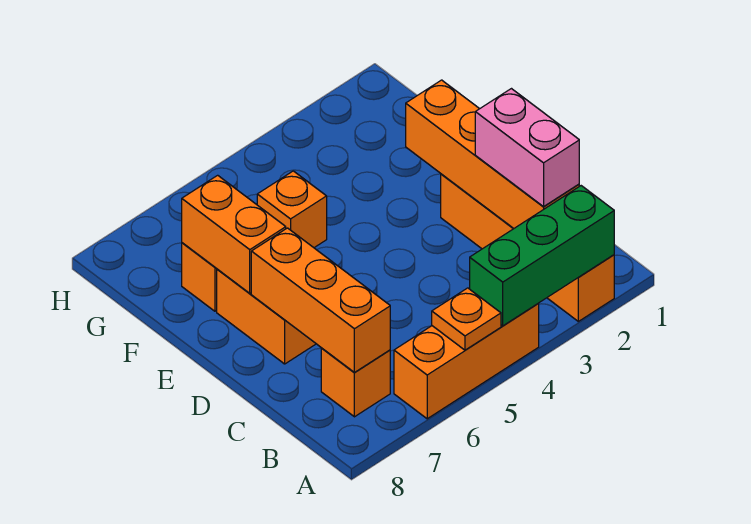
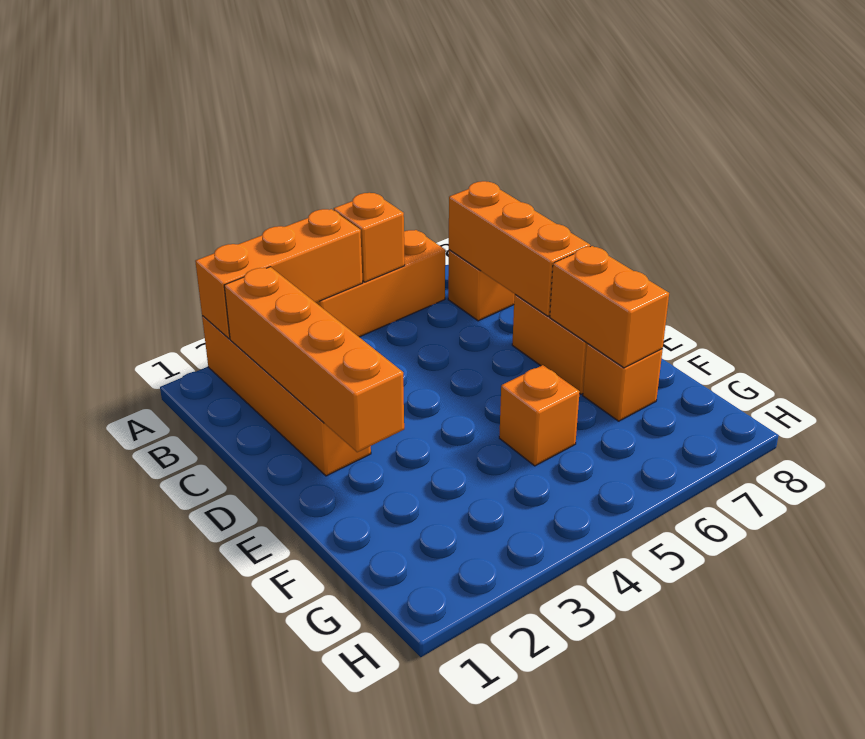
green brick A2:A4 level 2 -> orange brick A2:A4 level 2
orange plate A5 level 2 -> orange brick A5 level 2
pink brick B2:C2 level 3 -> none

